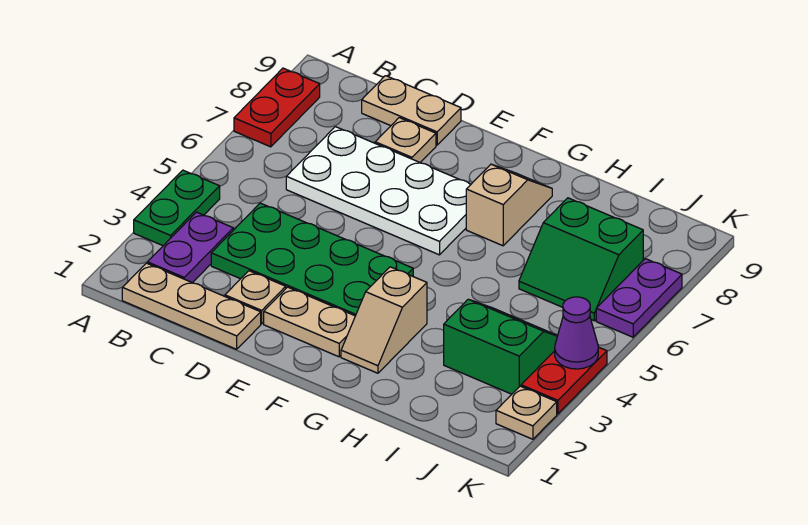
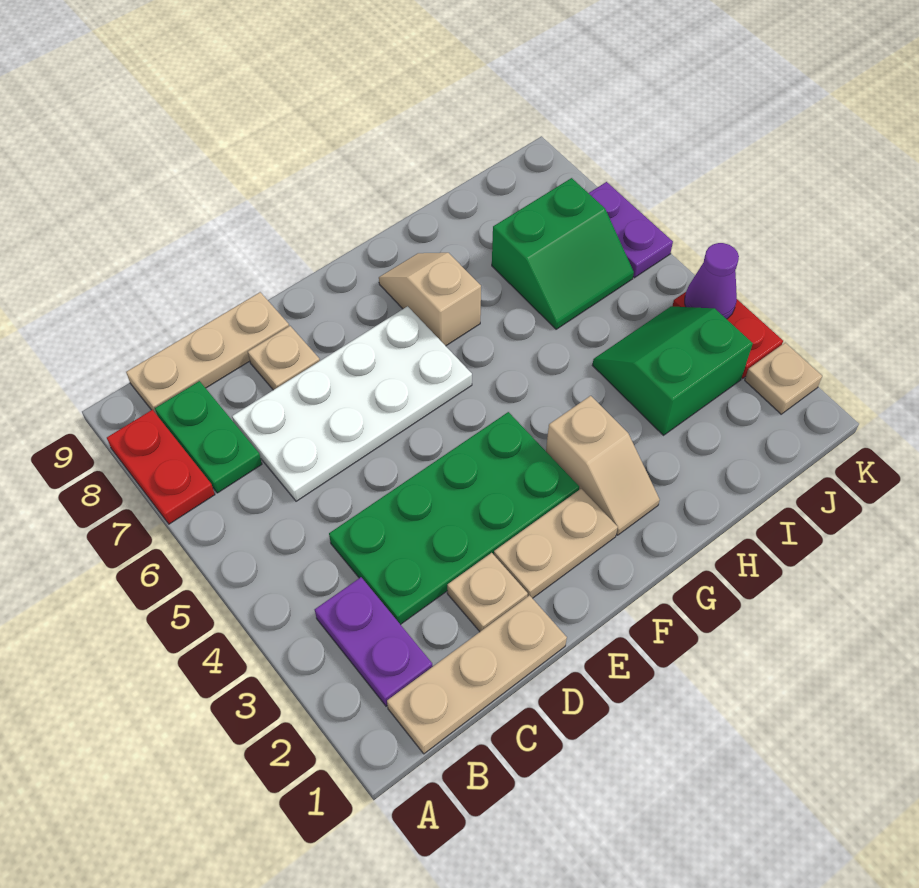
green plate A3:A4 level 1 -> green plate B7:B8 level 1
tan plate C9:D9 level 1 -> tan plate B9:D9 level 1

